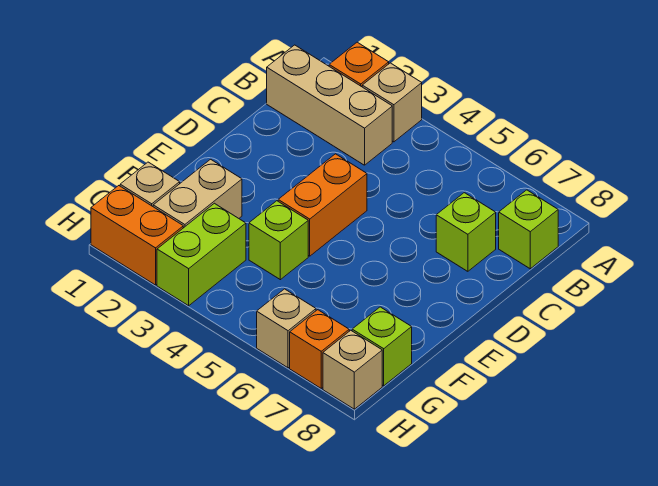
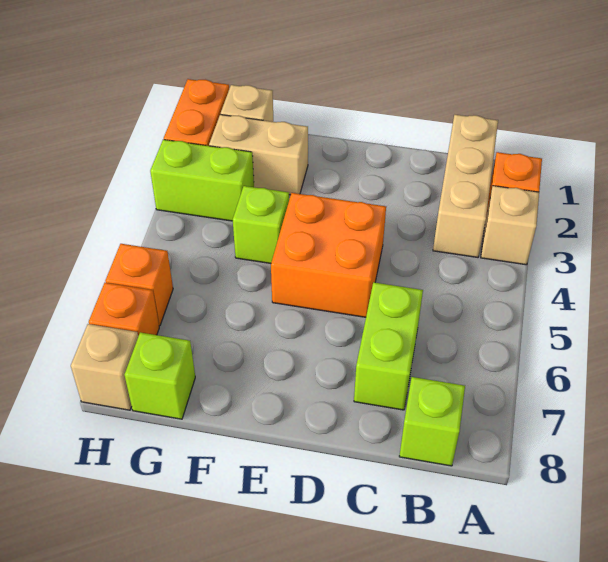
lime brick C7 level 1 -> lime brick C6:C7 level 1
orange brick D4:E4 level 1 -> orange brick D4:E5 level 1
tan brick H6 level 1 -> orange brick H6 level 1

